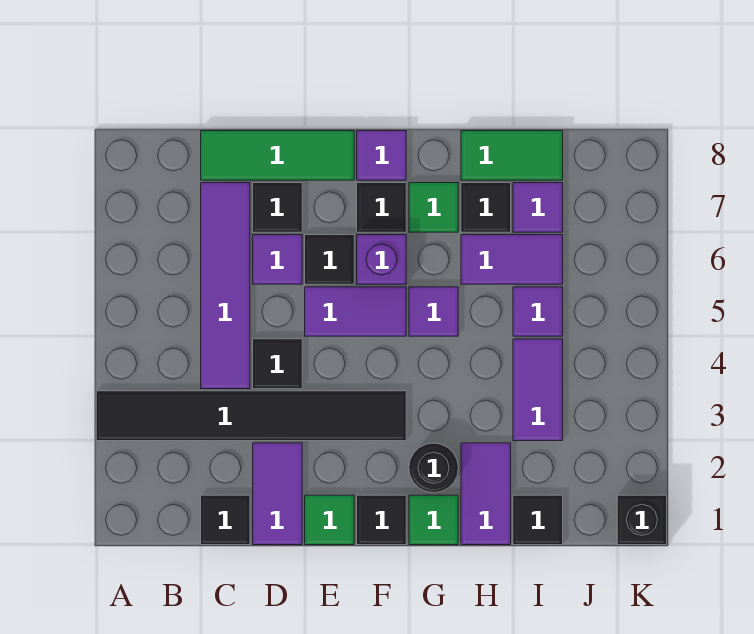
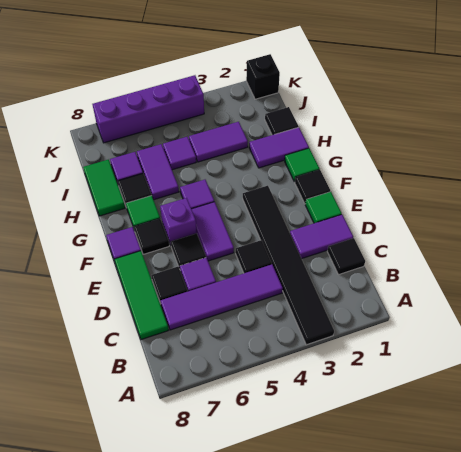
black round brick G2 level 1 -> none
none -> purple brick K4:K7 level 1

